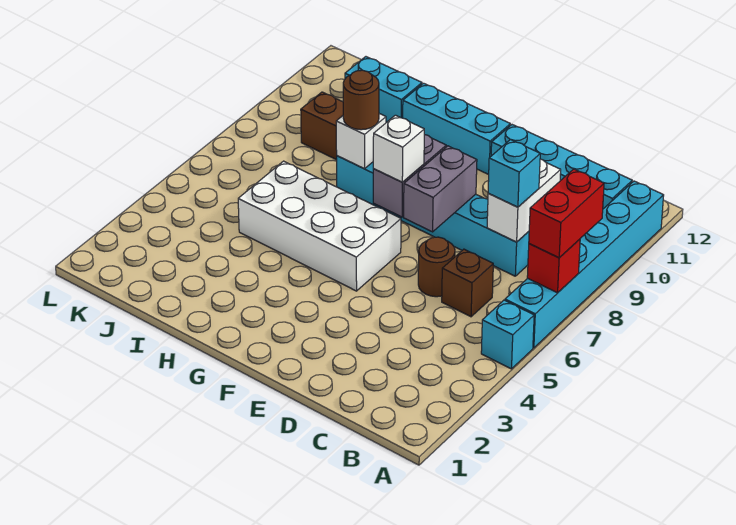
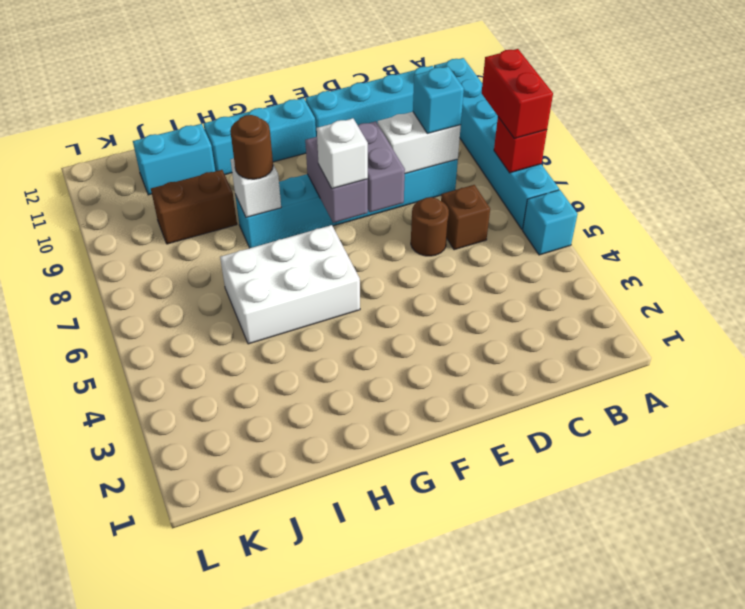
white brick C8:C9 level 2 -> white brick C8:D8 level 2
white brick F5:I6 level 1 -> white brick G5:I6 level 1

